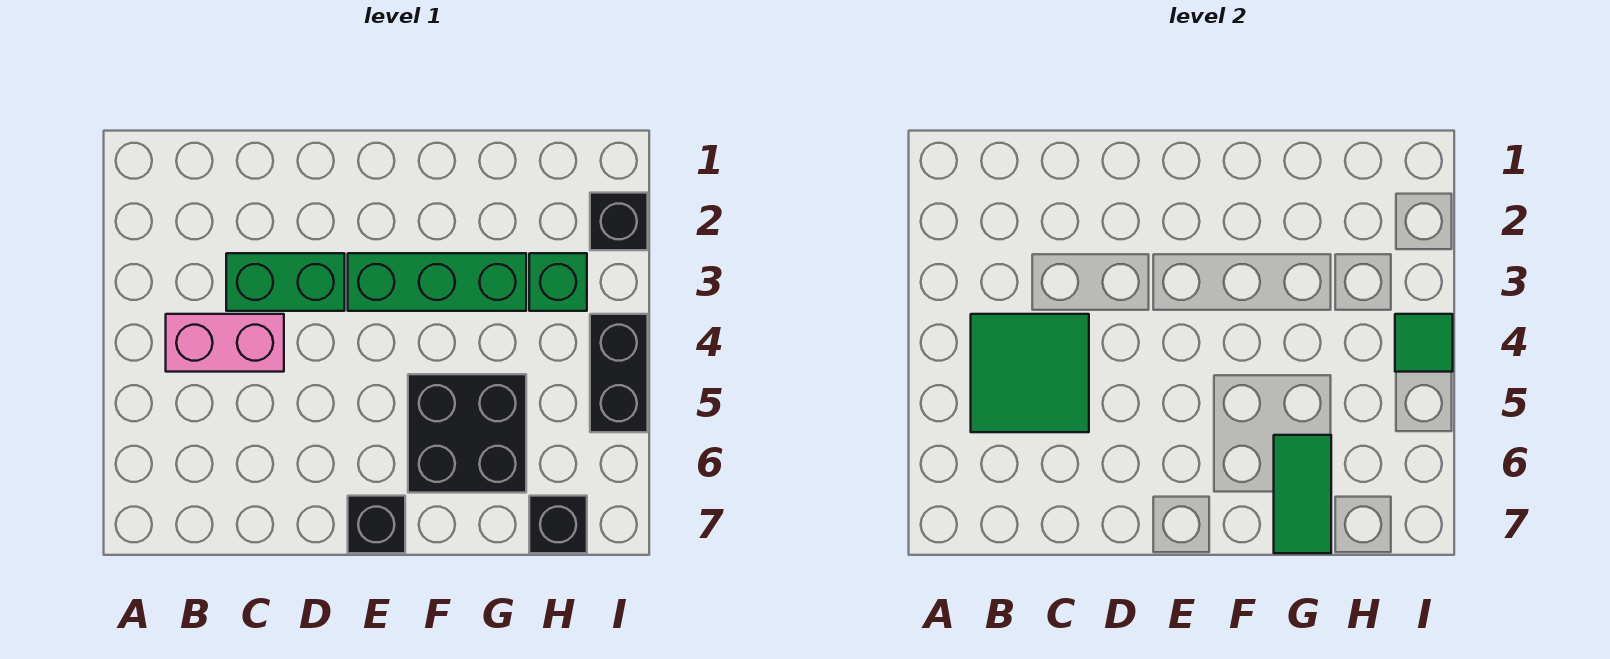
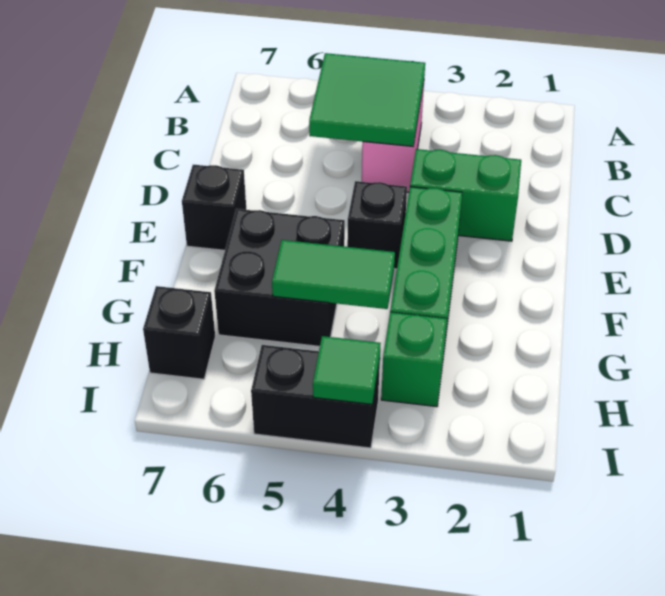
green brick C3:D3 level 1 -> green brick D2:D3 level 1
green tile G6:G7 level 2 -> green tile G4:G5 level 2
black brick I2 level 1 -> black brick E4 level 1

